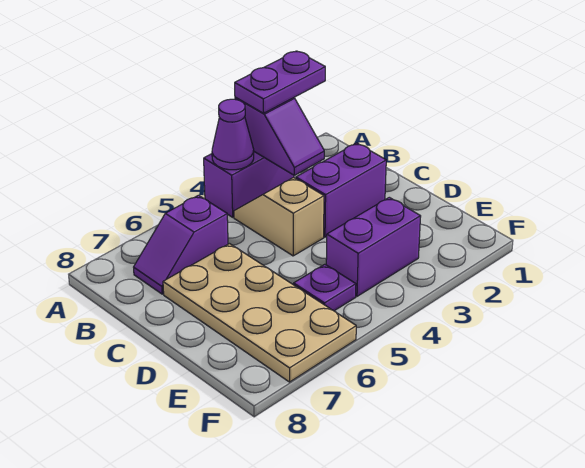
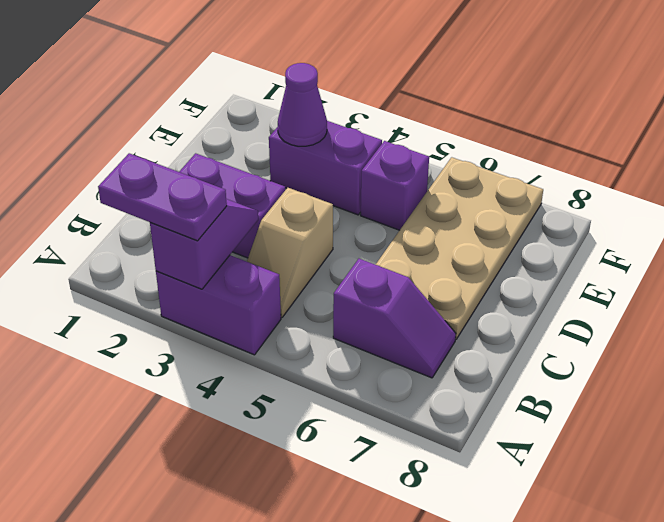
purple cone A4 level 2 -> purple cone E3 level 2
purple plate E5 level 1 -> purple brick E5 level 1

